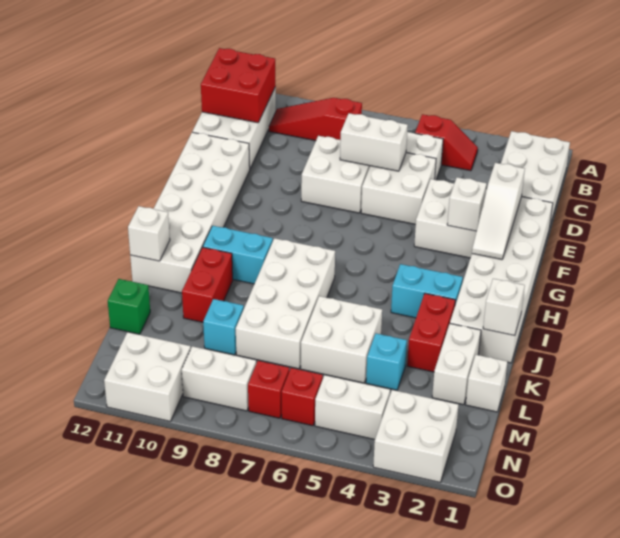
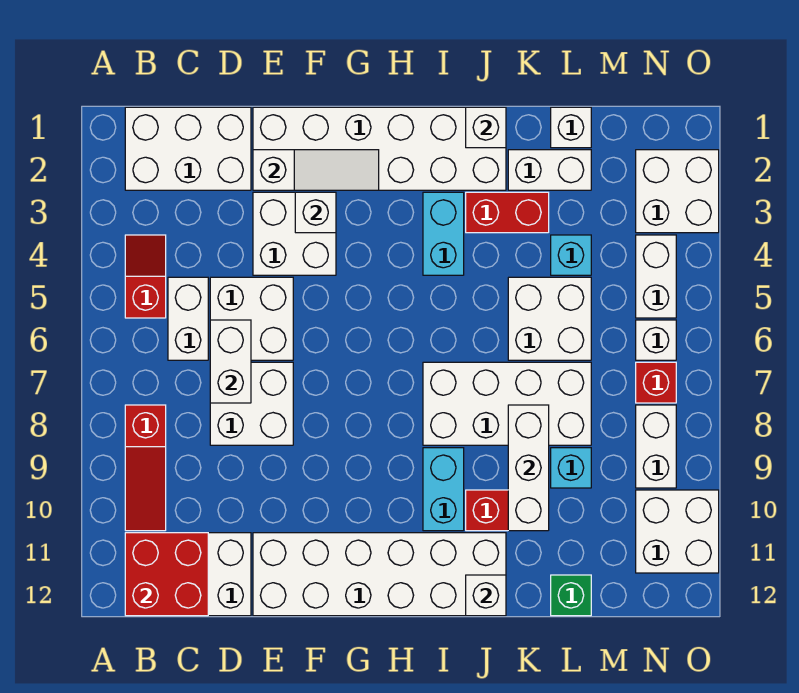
none -> white brick K8:K10 level 2
red brick N6 level 1 -> white brick N6 level 1

